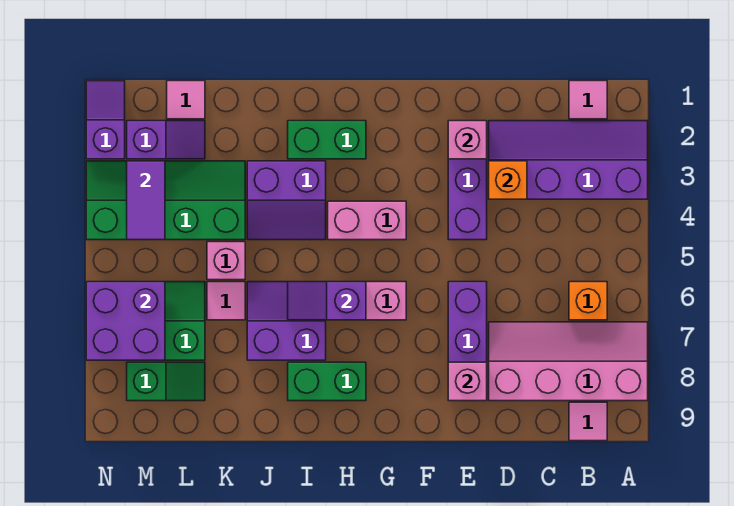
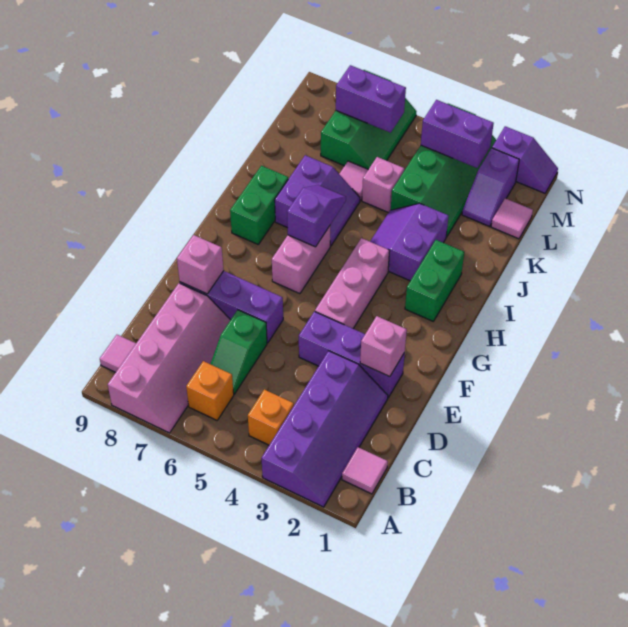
orange brick D3 level 2 -> orange brick B4 level 1
pink brick G4:H4 level 1 -> pink brick F4:H4 level 1
green slope L8:M8 level 1 top M -> green slope C6:D6 level 1 top D
purple tile M3:M4 level 2 -> purple brick M3:M4 level 2
purple brick M6:N7 level 2 -> purple brick M6:M7 level 2

